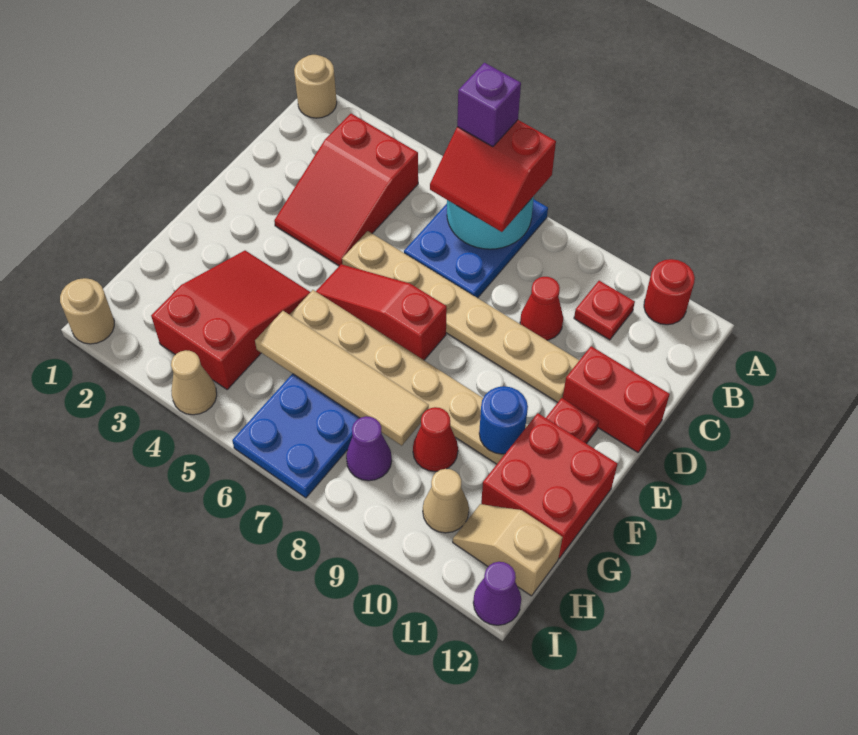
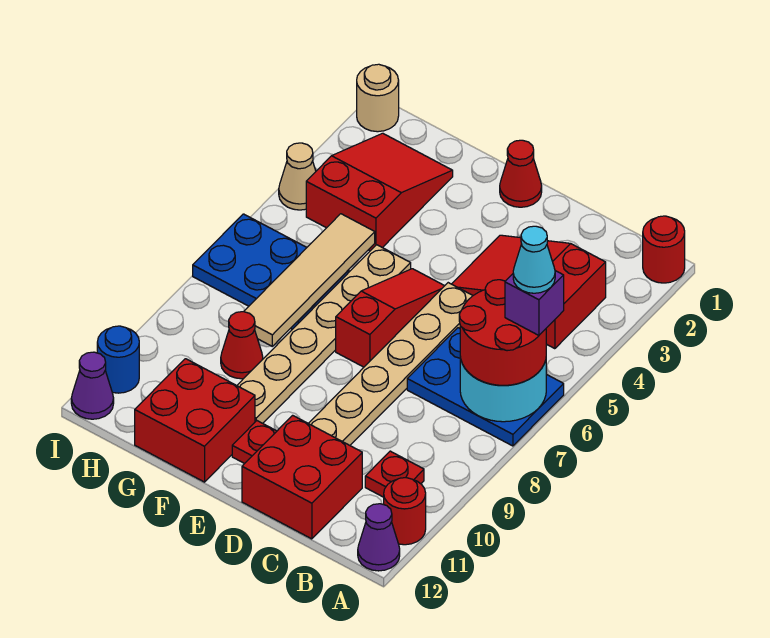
tan round brick A1 level 1 -> red round brick A1 level 1
red slope A6:B7 level 3 top A -> red round brick A6:B7 level 3
none -> cyan cone A6 level 5
red cone C9 level 1 -> red cone E1 level 1
red brick D11:D12 level 1 -> red brick C11:D12 level 1
red slope F3:H4 level 1 top H -> red slope G2:H4 level 1 top 4
blue round brick F10 level 2 -> blue round brick I11 level 1
purple cone H8 level 1 -> purple cone A12 level 1
tan cone H10 level 1 -> none
tan slope H11:H12 level 1 top 12 -> none

